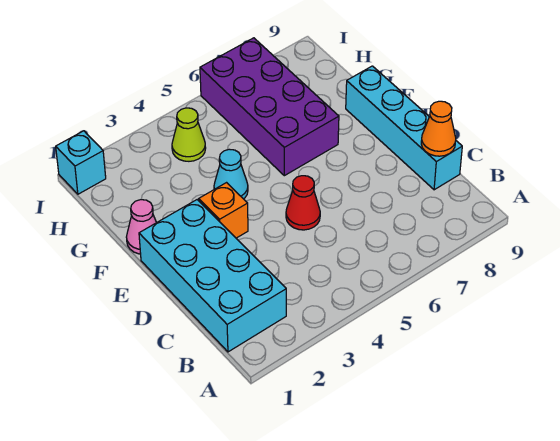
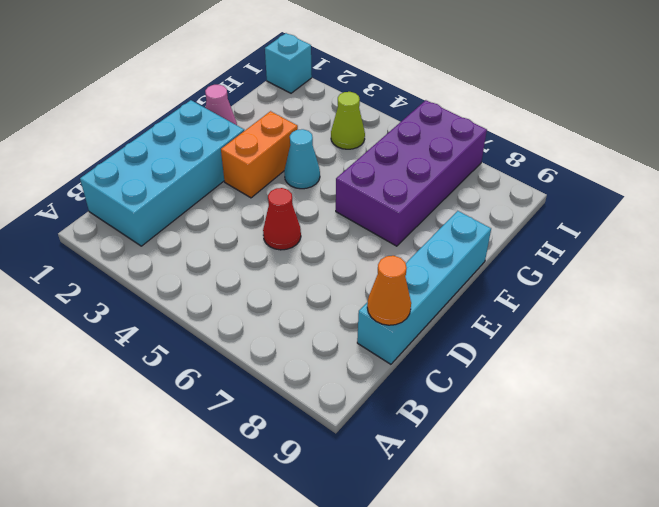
orange brick E3 level 1 -> orange brick E3:F3 level 1

